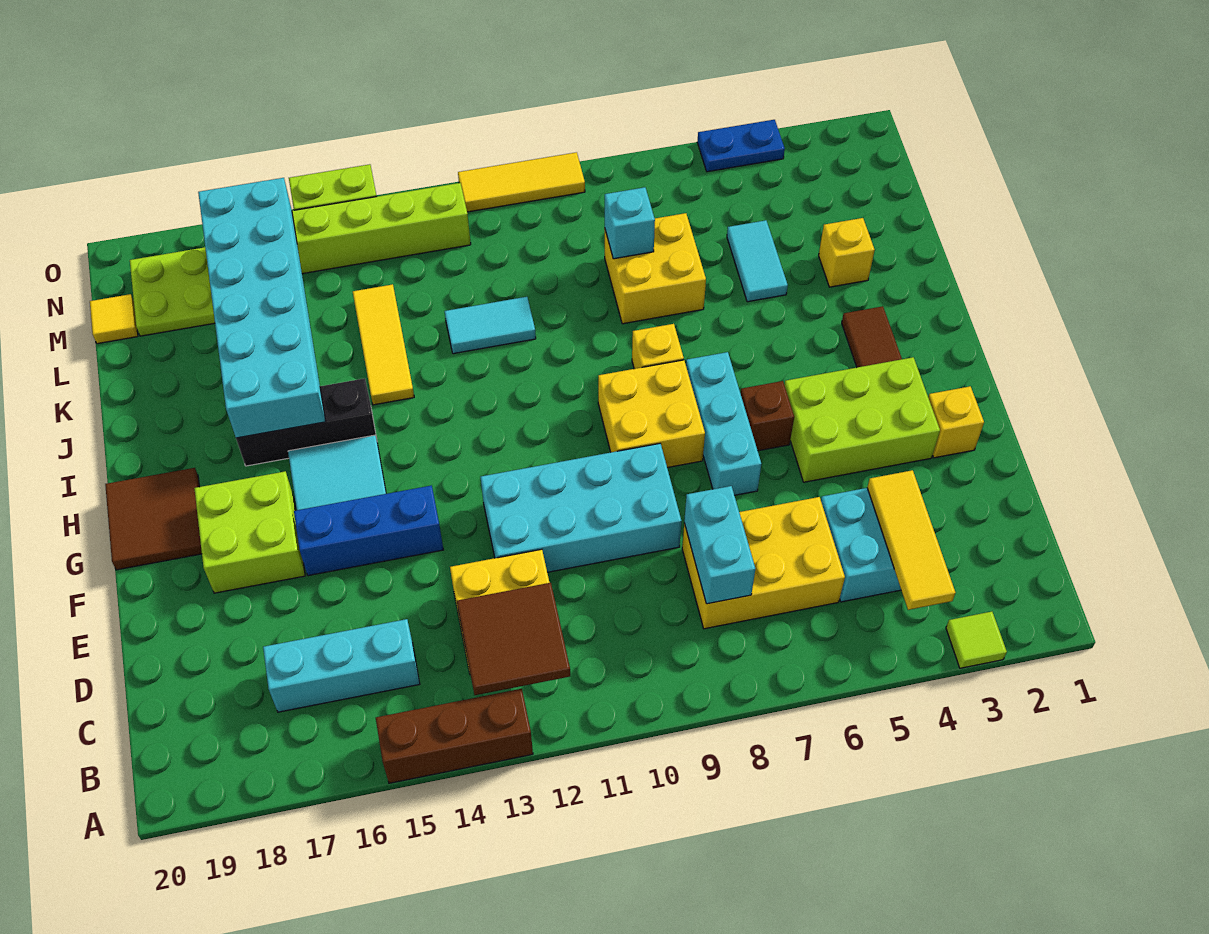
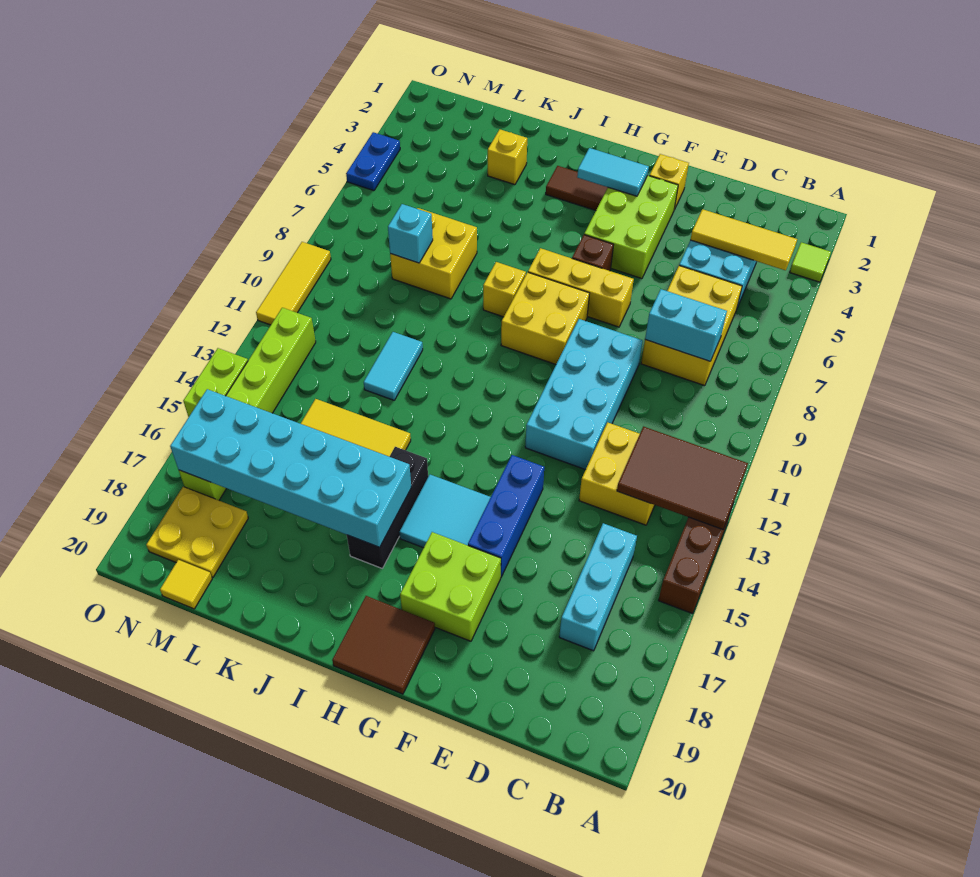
brown tile B12:C13 level 2 -> brown tile A12:C13 level 2
cyan brick F7:H7 level 1 -> yellow brick F7:H7 level 1
cyan tile K5:L5 level 1 -> cyan tile G3:H3 level 2
lime plate M18:N19 level 1 -> yellow plate M18:N19 level 1

